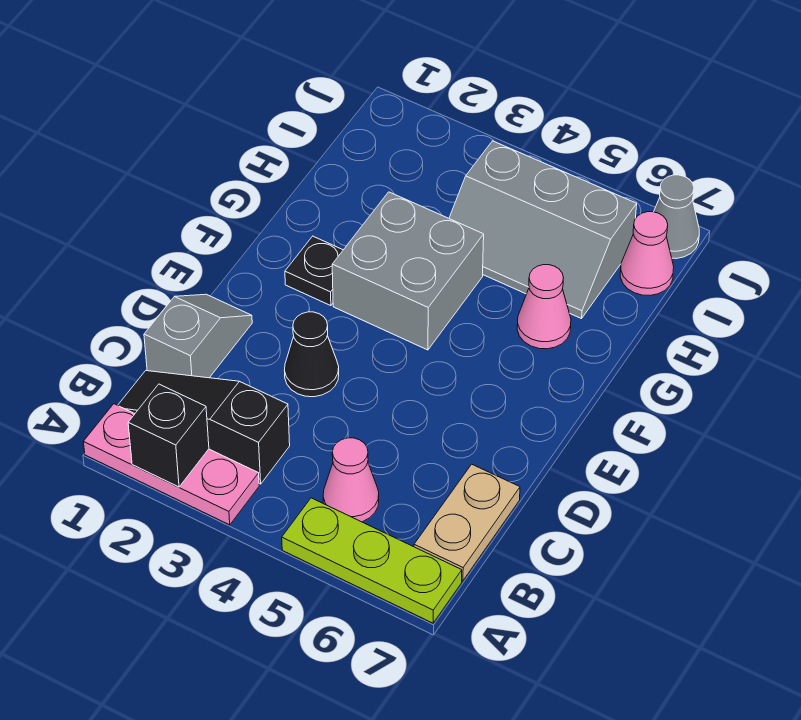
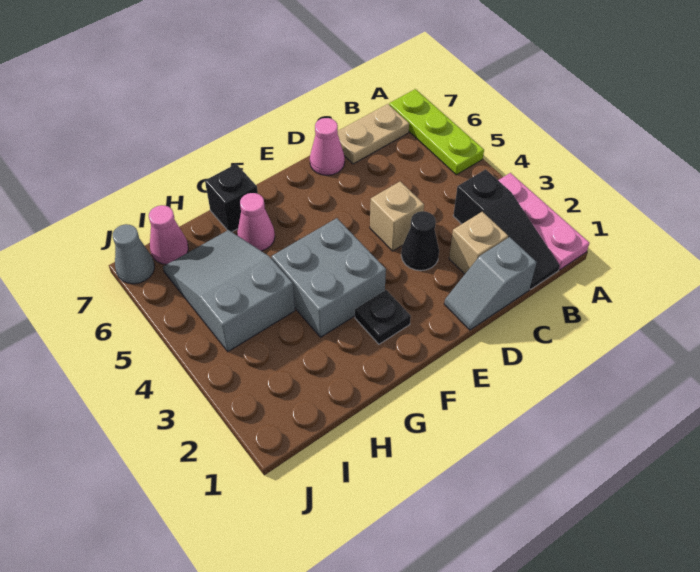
black brick A2 level 2 -> black brick G7 level 1
pink cone B5 level 1 -> pink cone D7 level 1
none -> tan brick C2 level 1
none -> tan brick D4 level 1
grey slope H4:I6 level 1 top I -> grey slope H4:I6 level 1 top 4

